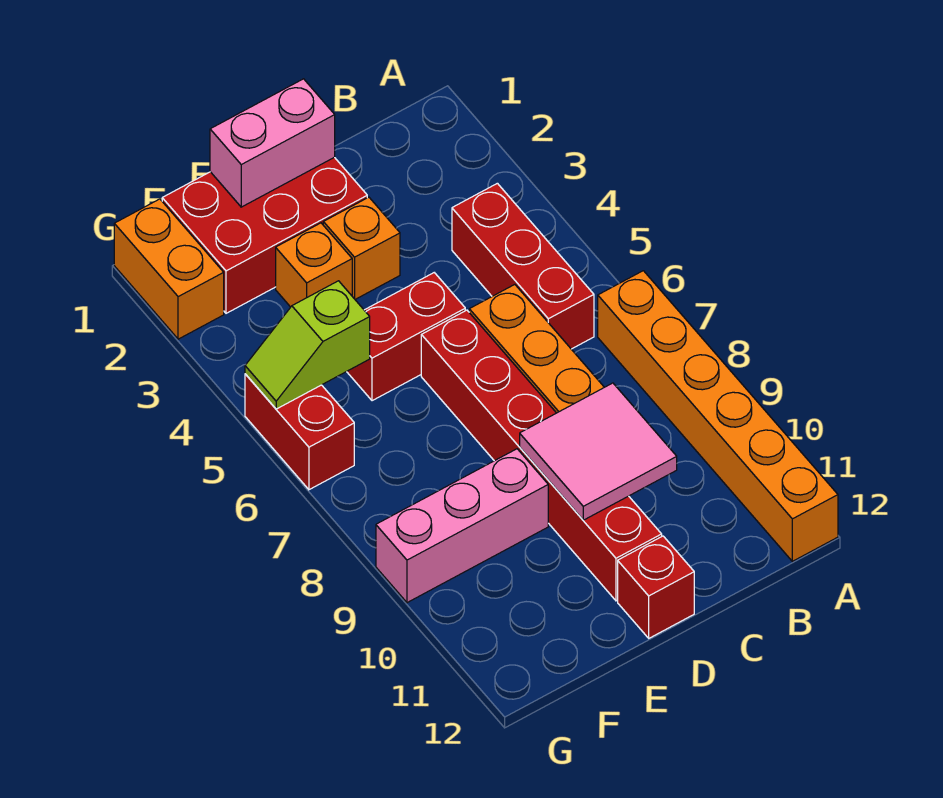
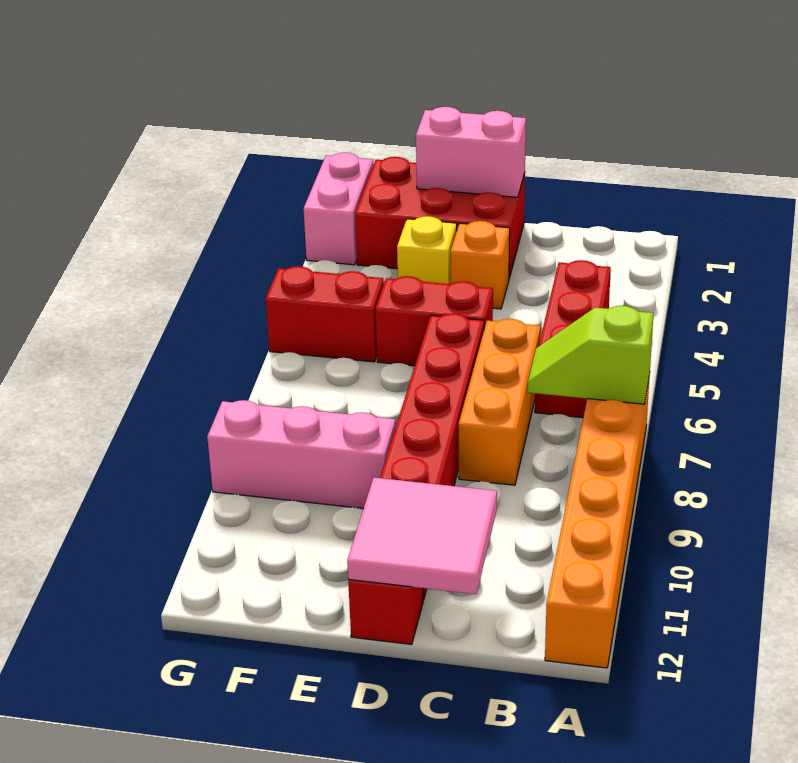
pink tile C9:D10 level 2 -> pink tile C11:D12 level 2
orange brick E3 level 1 -> yellow brick E3 level 1
lime slope F5:G5 level 2 top F -> lime slope A7:B7 level 2 top A
orange brick G1:G2 level 1 -> pink brick G1:G2 level 1
red brick G5:G6 level 1 -> red brick F5:G5 level 1

